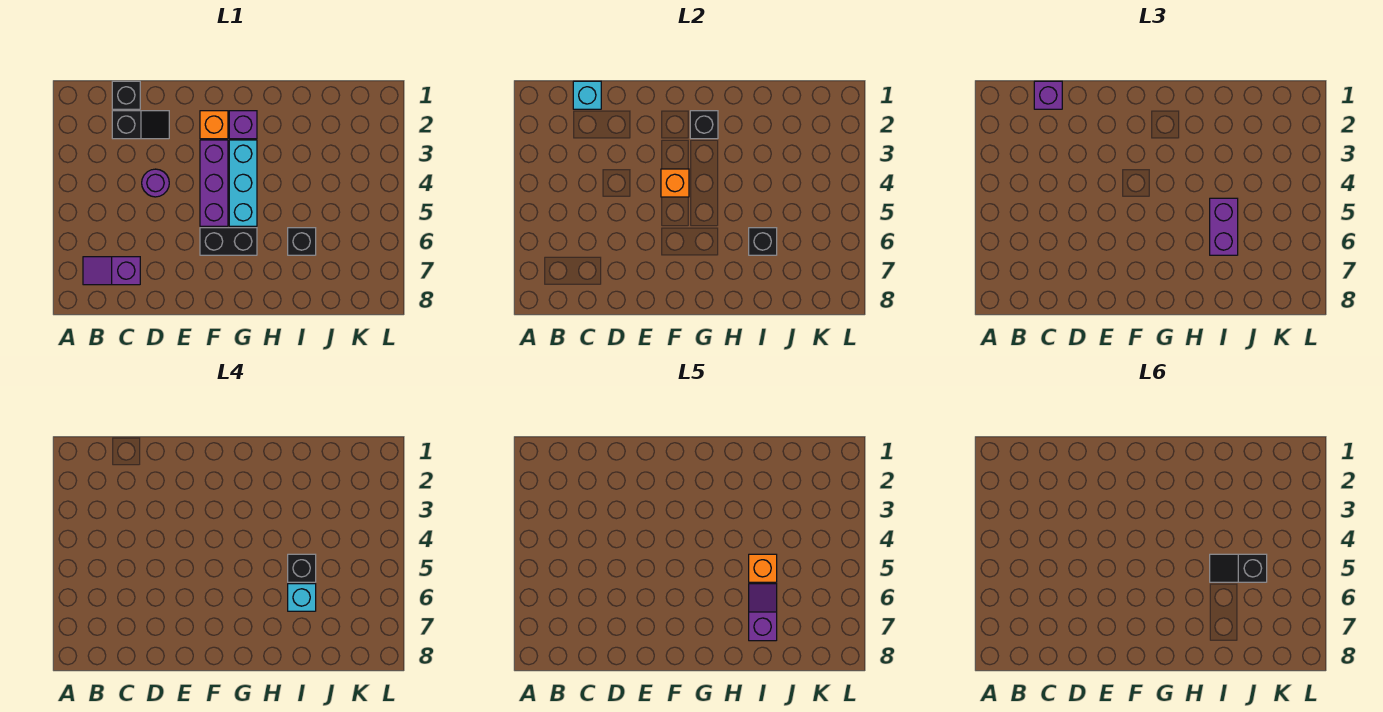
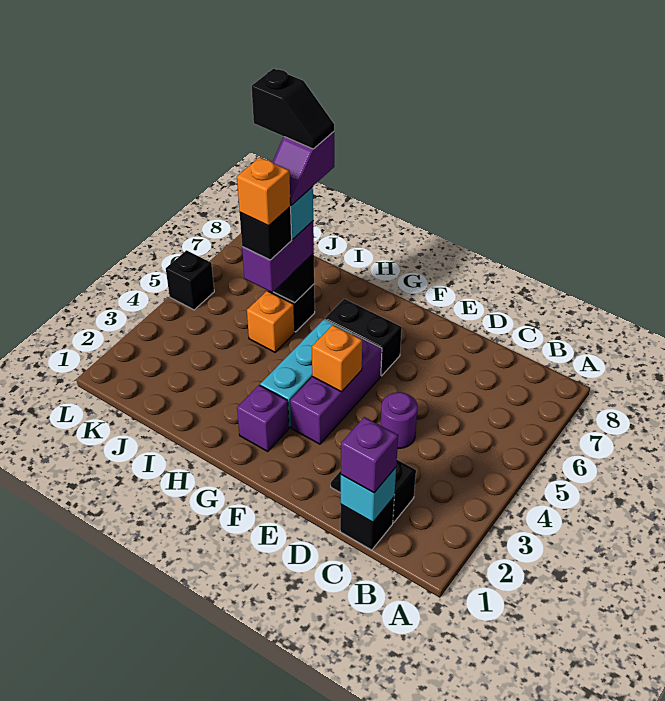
purple slope B7:C7 level 1 top C -> none
orange brick F2 level 1 -> orange brick I5 level 1
black brick G2 level 2 -> black brick L5 level 1
black slope I5:J5 level 6 top J -> black slope I7:J7 level 6 top J

